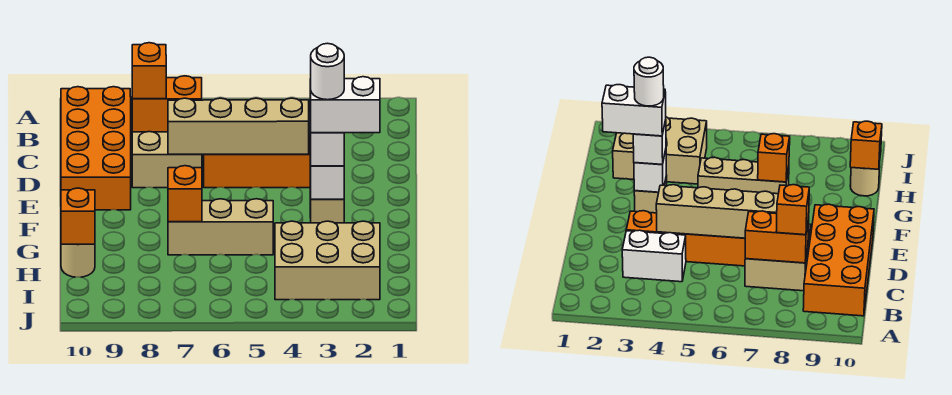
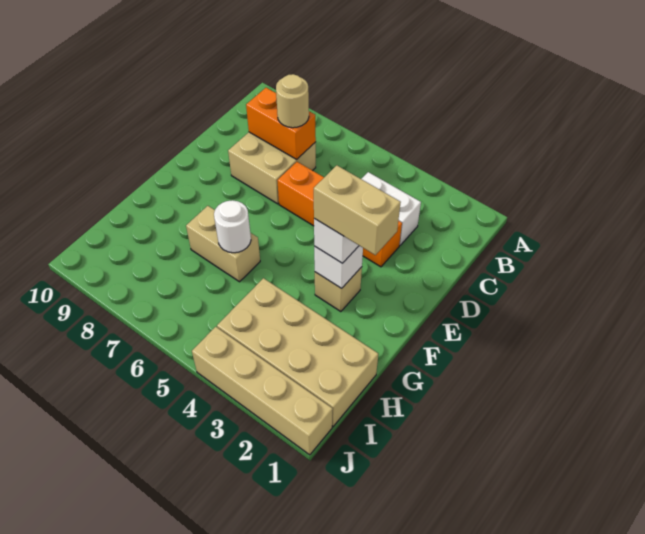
orange brick B9:E10 level 1 -> none
orange brick C8 level 3 -> none
tan brick D4:D7 level 2 -> tan brick J1:J4 level 1
white brick F2:F3 level 4 -> tan brick F2:F3 level 4
white round brick F3 level 5 -> white round brick G6 level 2
tan brick G5:G7 level 1 -> tan brick G6:G7 level 1
orange brick G7 level 2 -> none
tan brick H2:I4 level 1 -> tan brick H1:I4 level 1
tan round brick H10 level 1 -> tan round brick C7 level 3
orange brick H10 level 2 -> none

